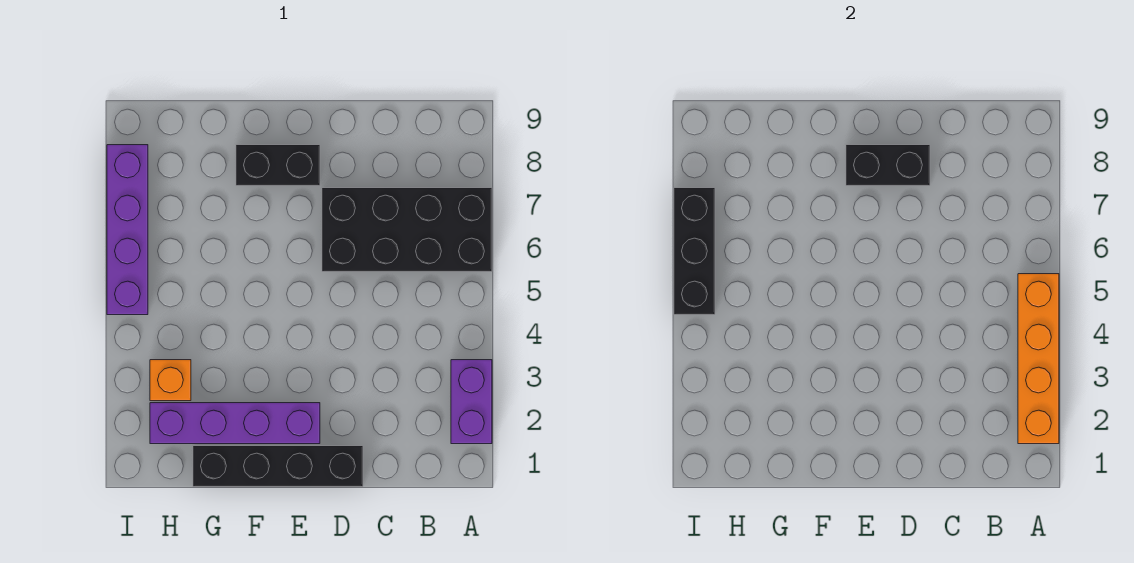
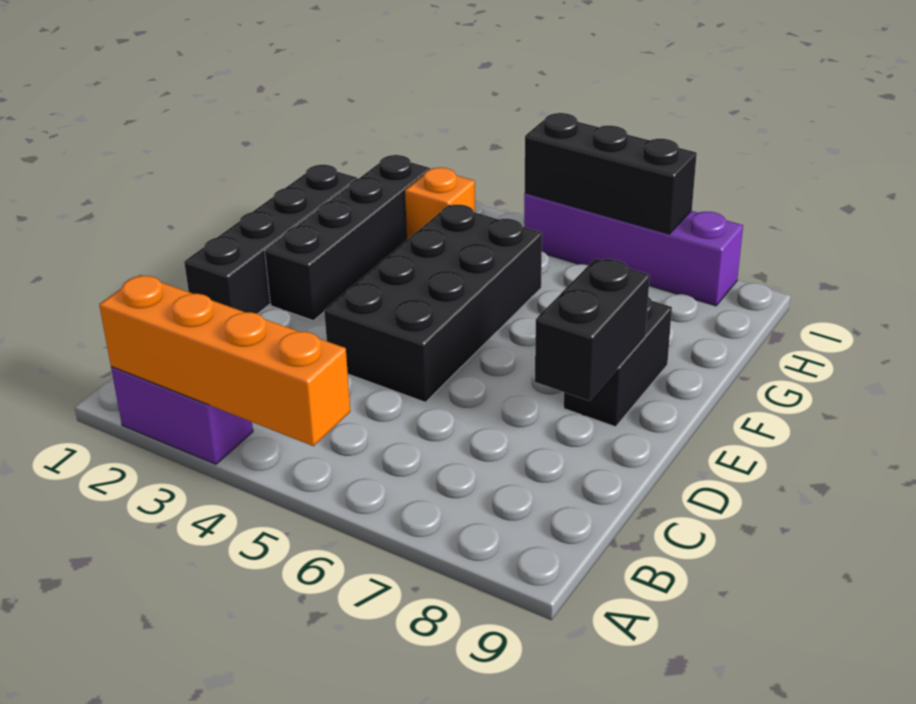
black brick A6:D7 level 1 -> black brick D4:G5 level 1
purple brick E2:H2 level 1 -> black brick E2:H2 level 1

